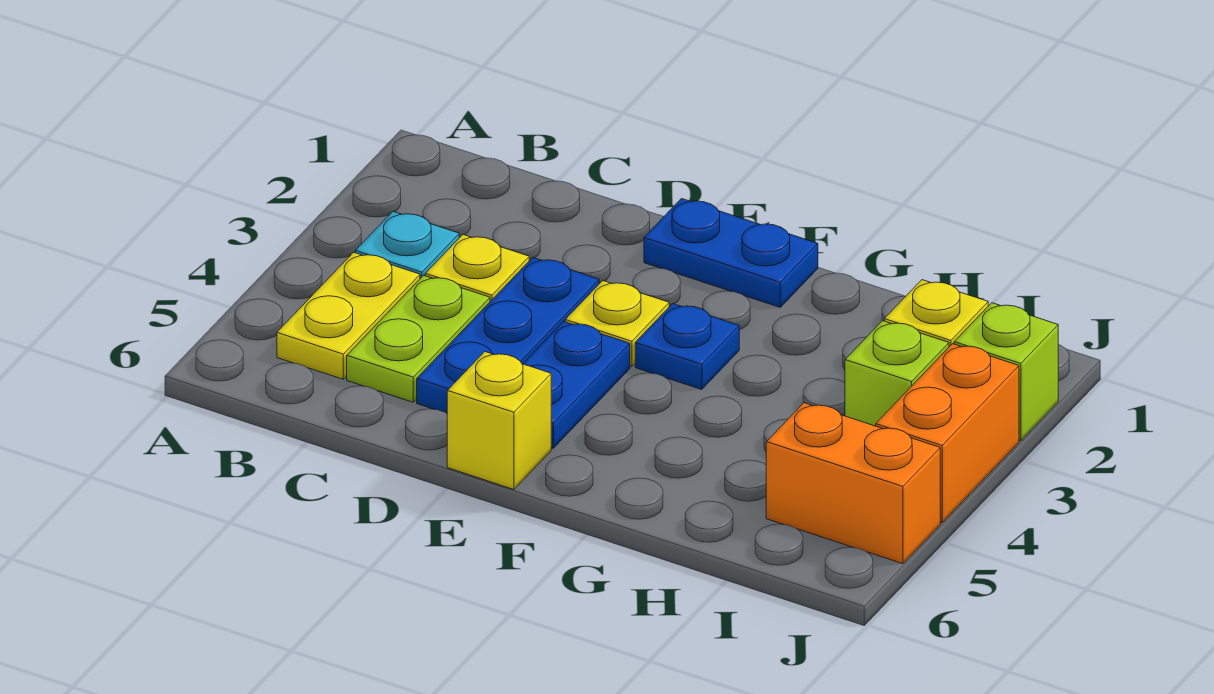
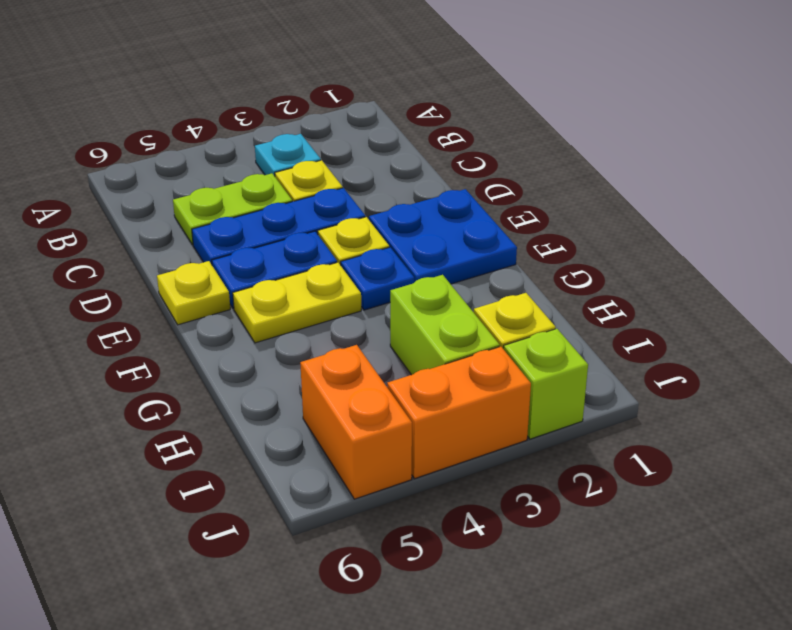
yellow plate B4:B5 level 1 -> yellow plate F4:F5 level 1
blue plate E1:F1 level 1 -> blue plate E1:F2 level 1
yellow brick E6 level 1 -> yellow plate E6 level 1
lime brick I3 level 1 -> lime brick H3:I3 level 1

